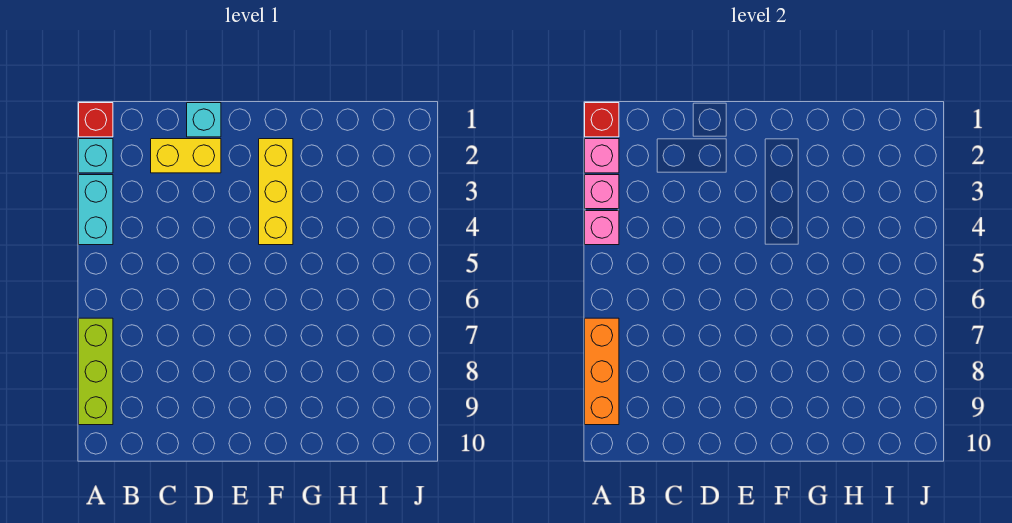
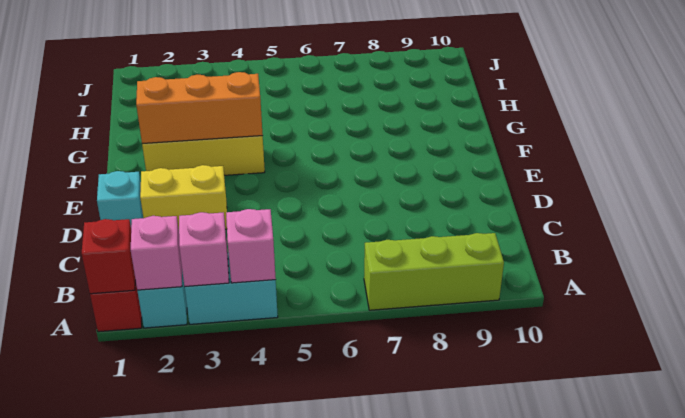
orange brick A7:A9 level 2 -> orange brick F2:F4 level 2
yellow brick C2:D2 level 1 -> yellow brick D2:D3 level 1

